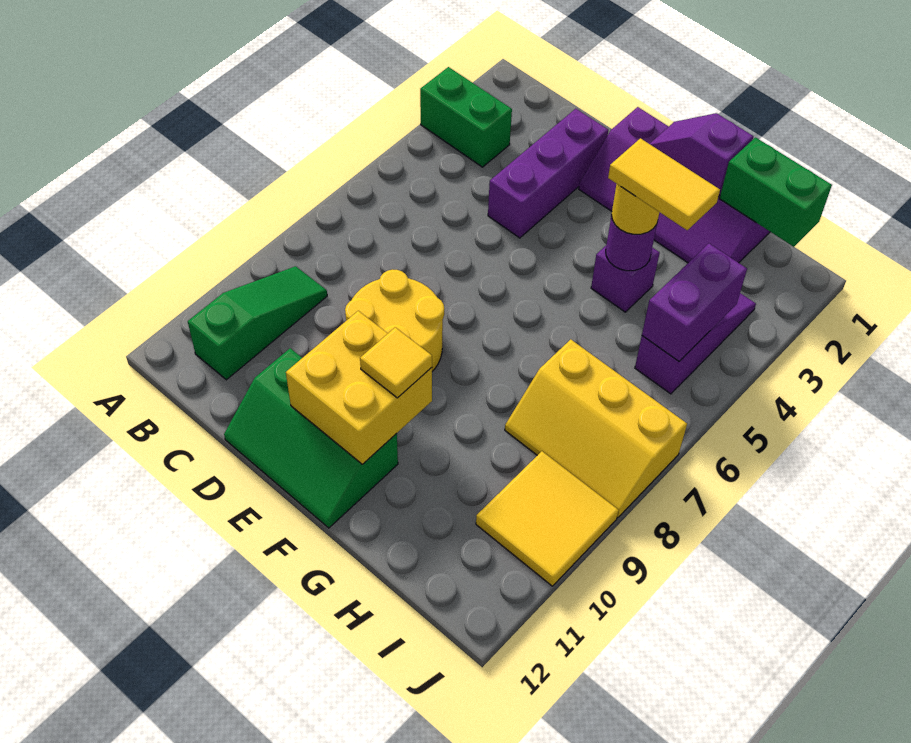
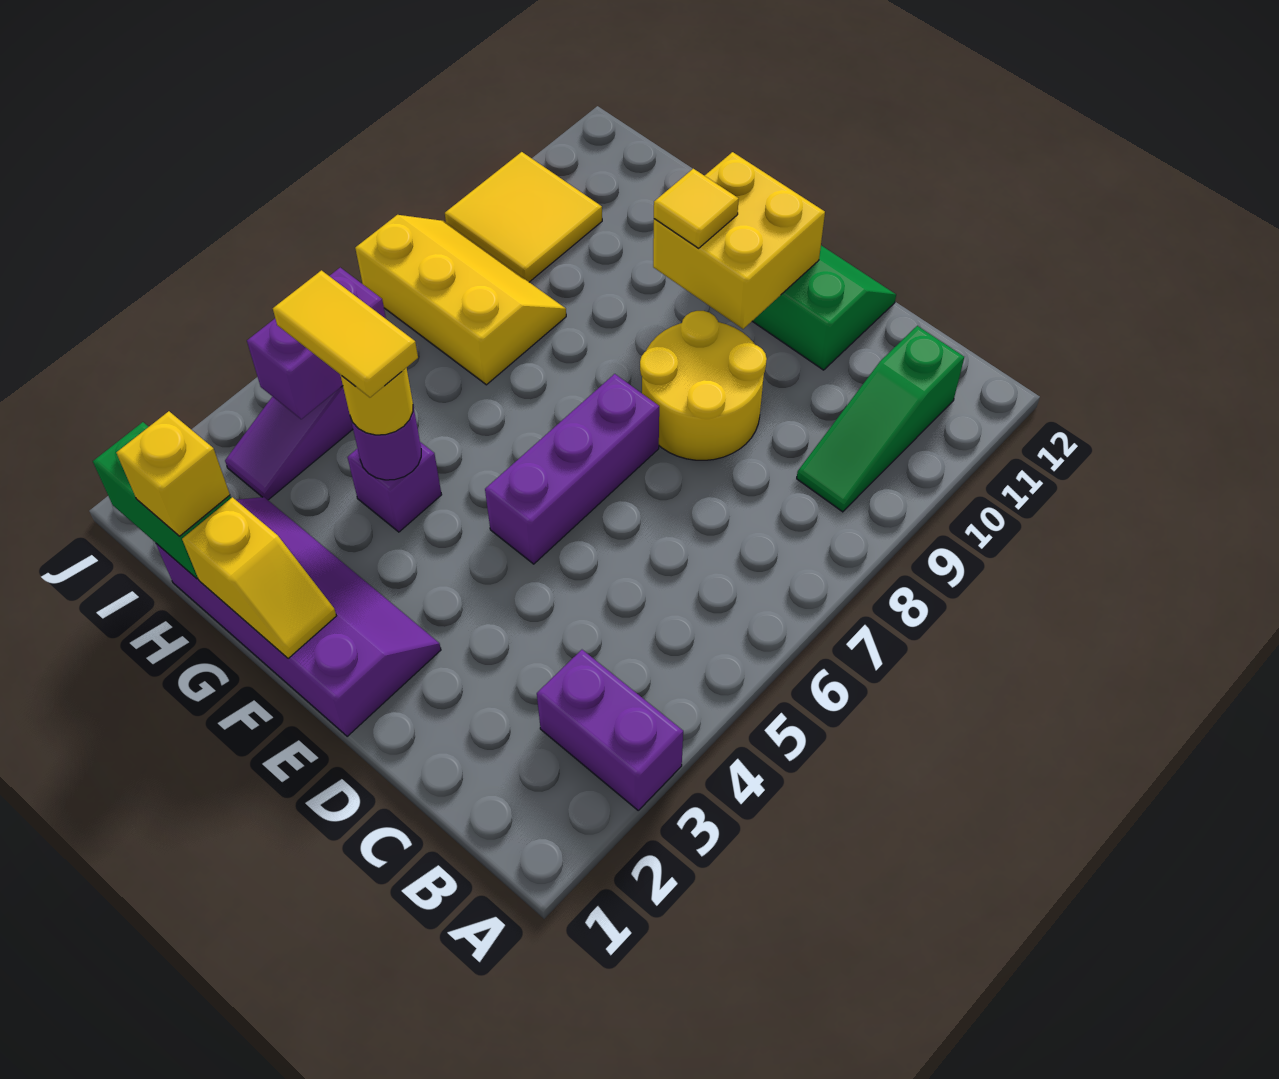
green brick A3:B3 level 1 -> purple brick A3:B3 level 1
purple brick D2:D4 level 1 -> purple brick E5:E7 level 1
purple slope F1:G1 level 2 top G -> yellow slope F1:G1 level 2 top G
none -> yellow brick H1 level 3

